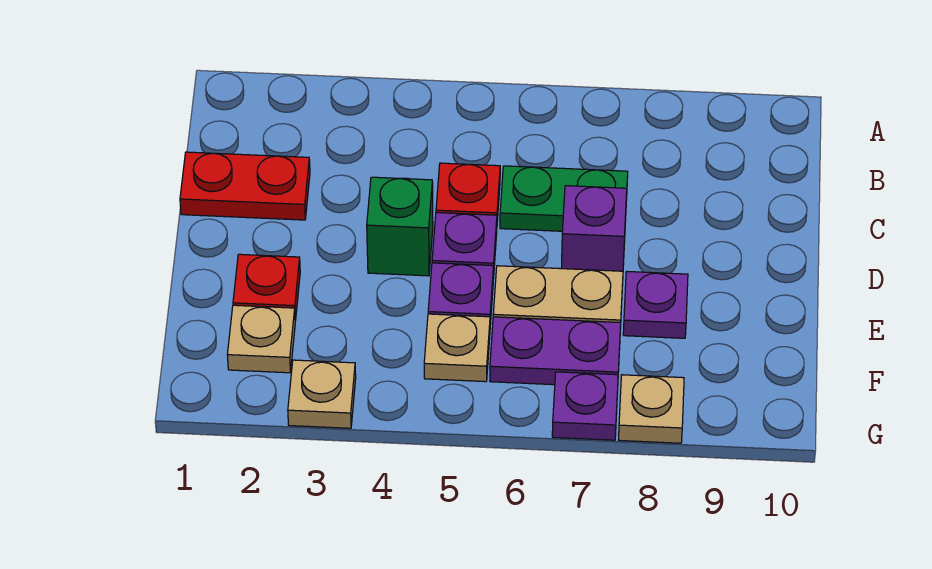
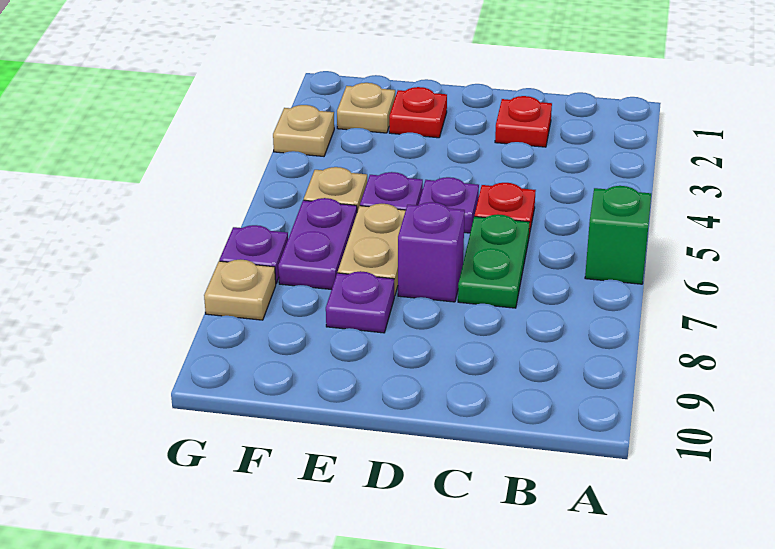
red plate C1:C2 level 1 -> red plate C2 level 1
green brick D4 level 1 -> green brick A6 level 1

